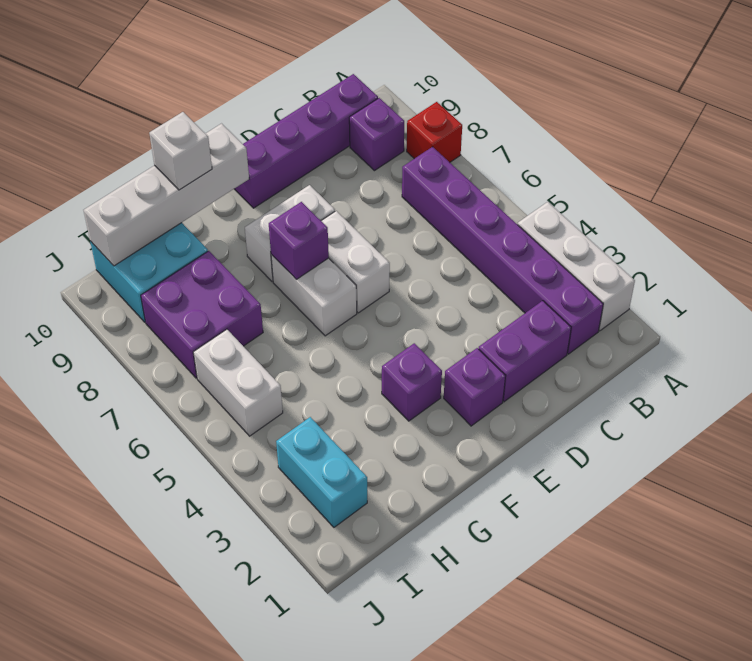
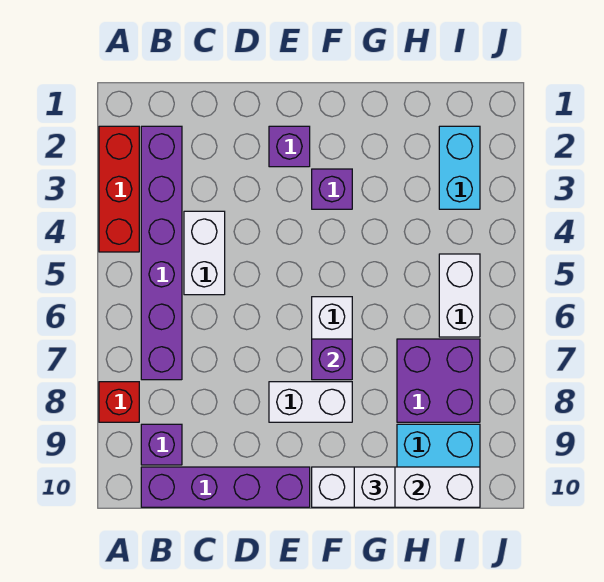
white brick A2:A4 level 1 -> red brick A2:A4 level 1
purple brick C2:D2 level 1 -> none
white brick E6:E7 level 1 -> white brick C4:C5 level 1

